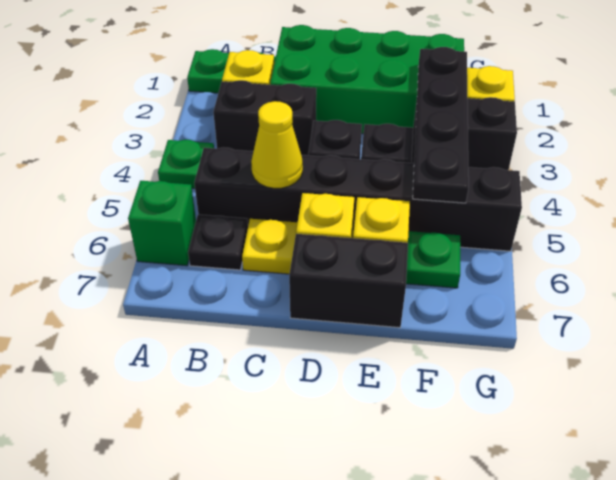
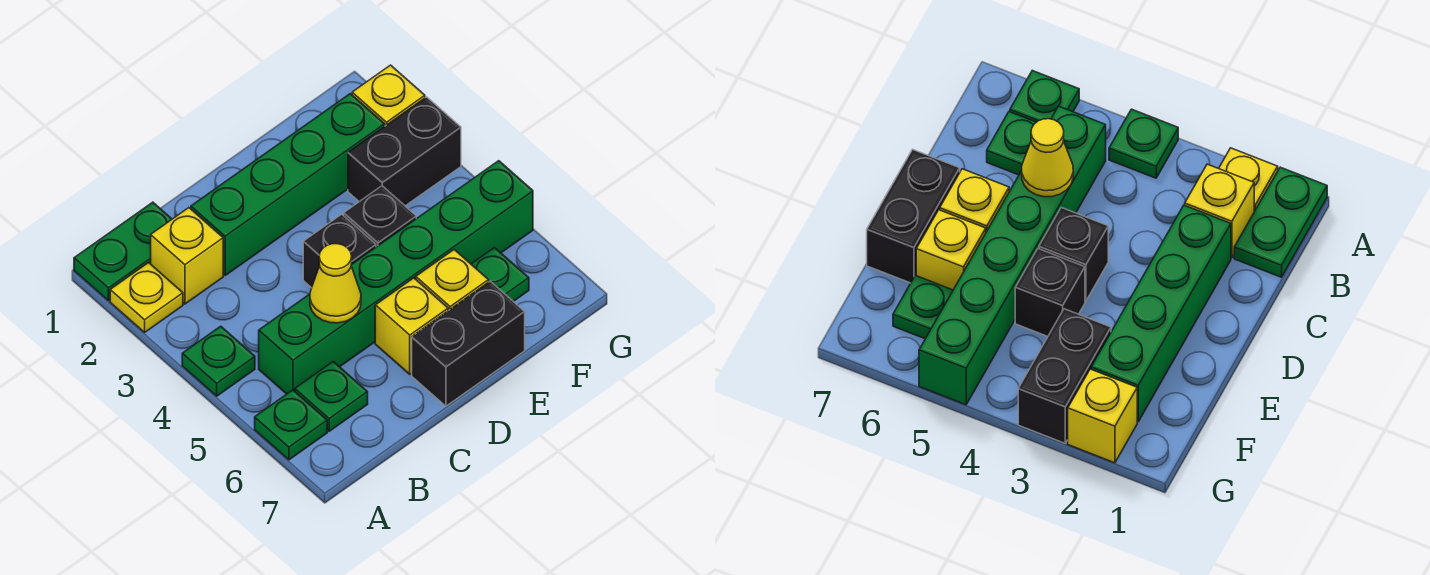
green brick A6 level 1 -> green plate A6 level 1
black brick B3:C3 level 1 -> none
black brick B5:G5 level 1 -> green brick B5:G5 level 1
black plate B6 level 1 -> green plate B6 level 1
green brick C1:F2 level 1 -> green brick C2:F2 level 1
yellow plate C6 level 1 -> yellow plate A2 level 1
black plate F2:F5 level 2 -> none

